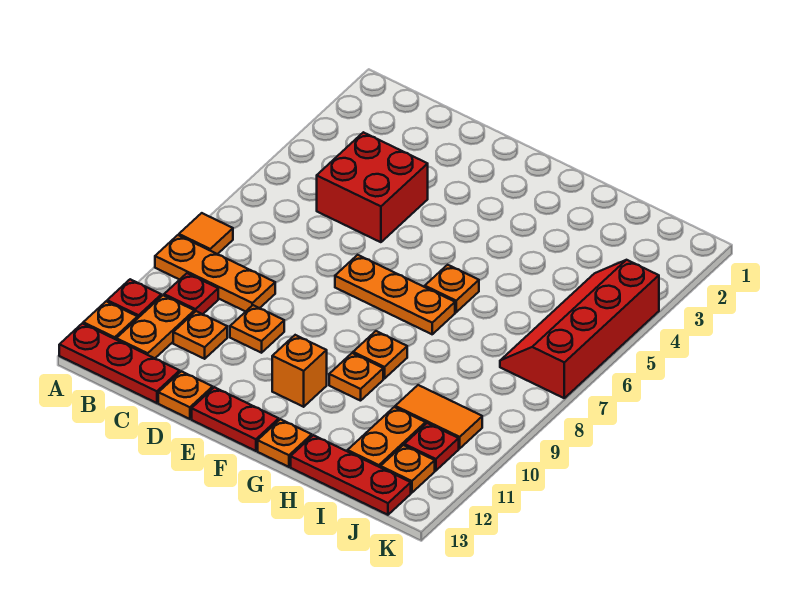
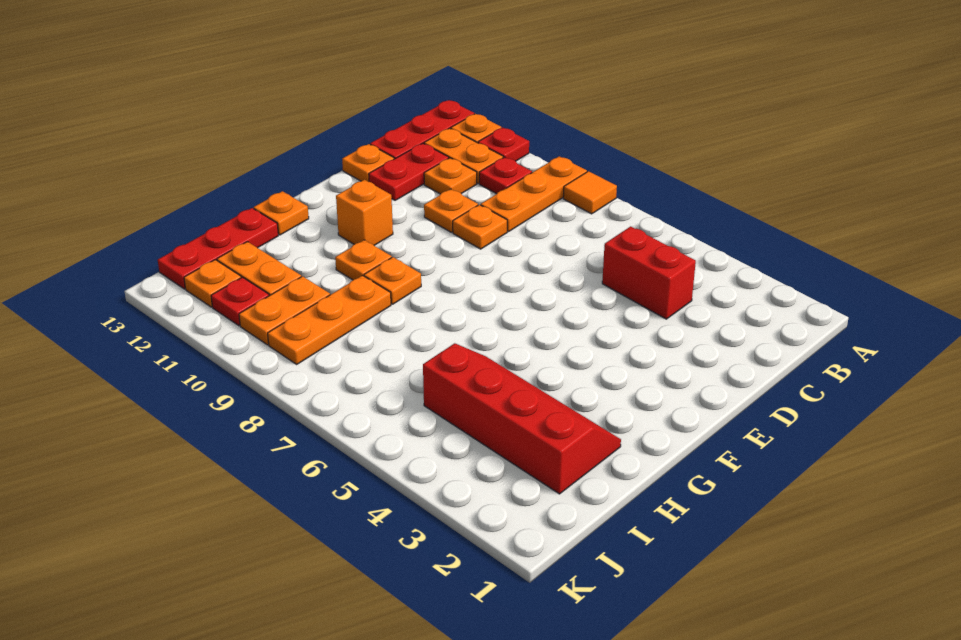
red brick C4:D5 level 1 -> red brick C4:C5 level 1
orange plate E7:G7 level 1 -> orange plate H9:J9 level 1
red plate E13:F13 level 1 -> red plate C12:D12 level 1
orange plate G6 level 1 -> orange plate D9 level 1
orange tile I10:J10 level 1 -> orange plate I10:J10 level 1
red slope J4:K7 level 1 top K -> red slope H2:I5 level 1 top I

